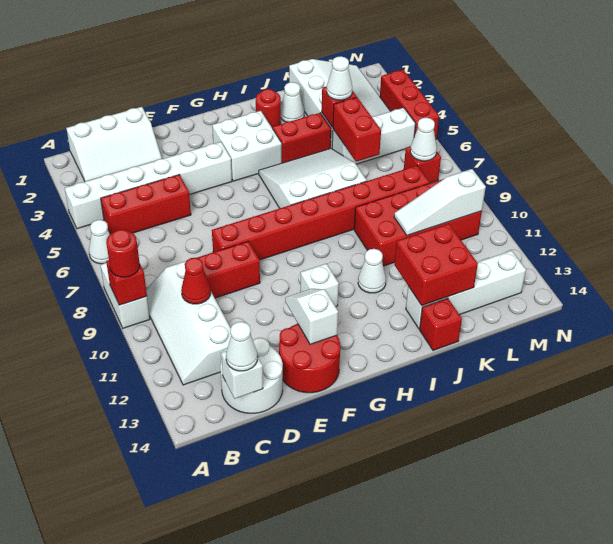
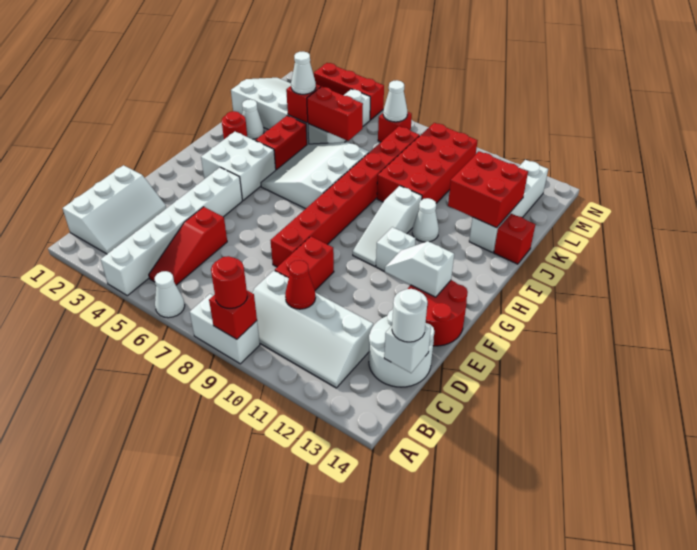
red brick B5:D5 level 1 -> red slope B5:D5 level 1 top D
white cone C14 level 3 -> white round brick C14 level 3
white slope K10:M10 level 2 top M -> white slope G10:I10 level 1 top I

